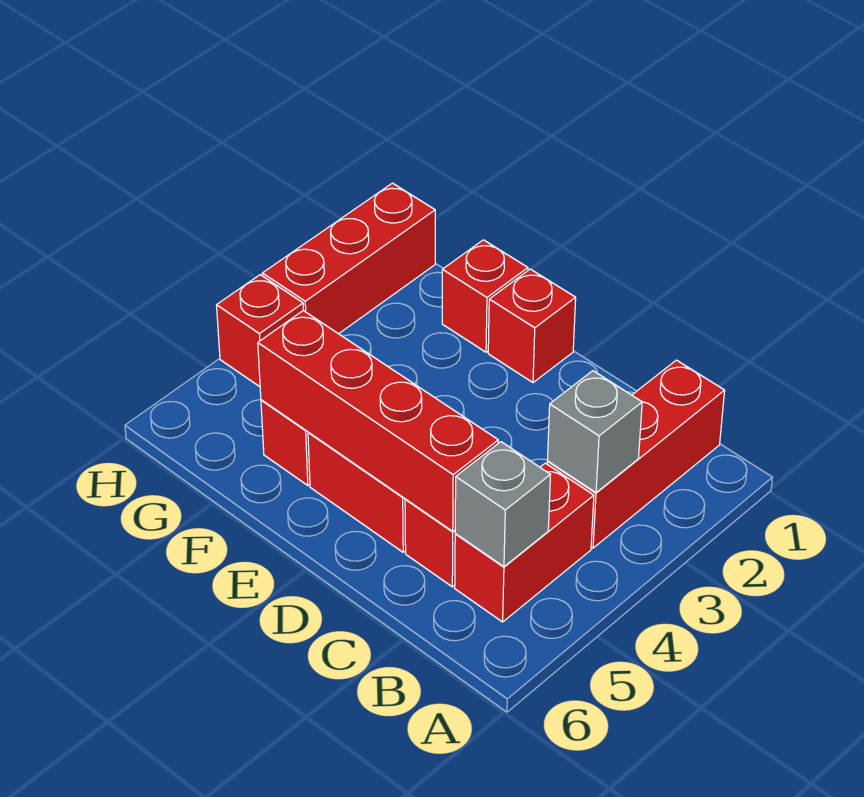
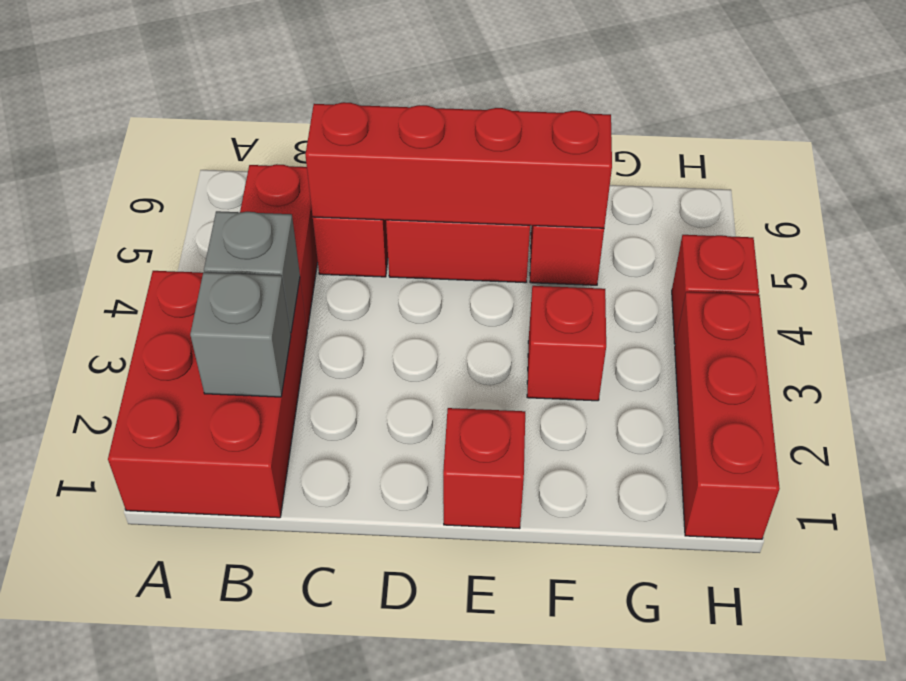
red brick B1:B3 level 1 -> red brick A1:B3 level 1
grey brick B5 level 2 -> grey brick B2 level 2
red brick F1 level 1 -> red brick F3 level 1

